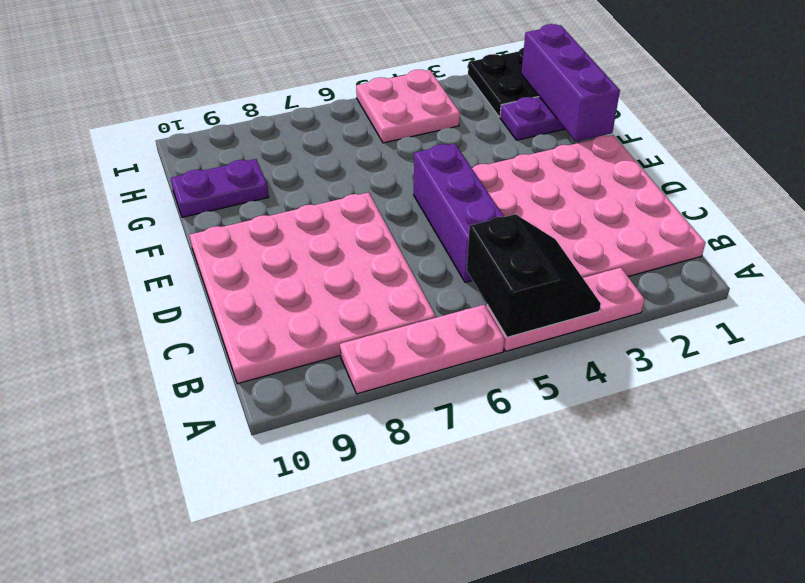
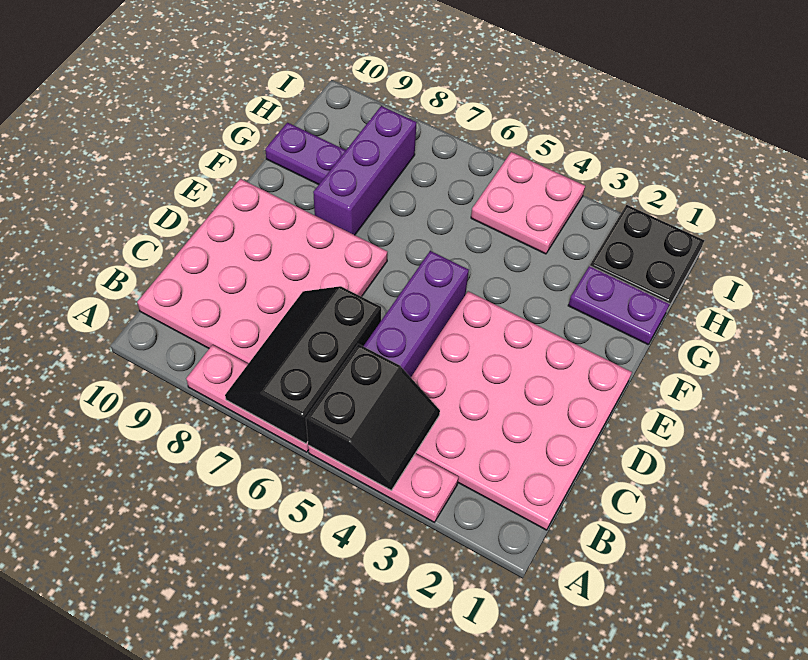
none -> black slope A6:C7 level 2 top 6
purple brick F1:H1 level 2 -> purple brick F8:H8 level 1

